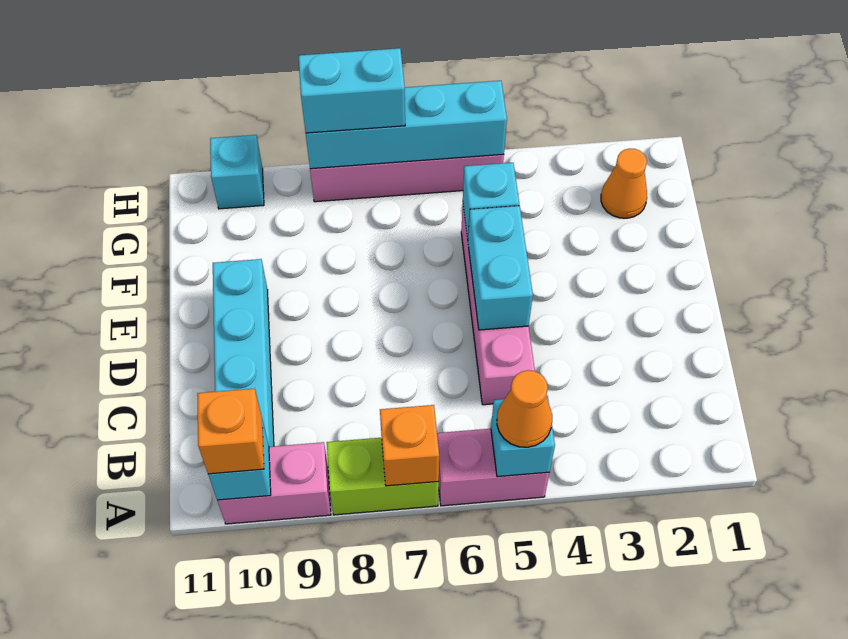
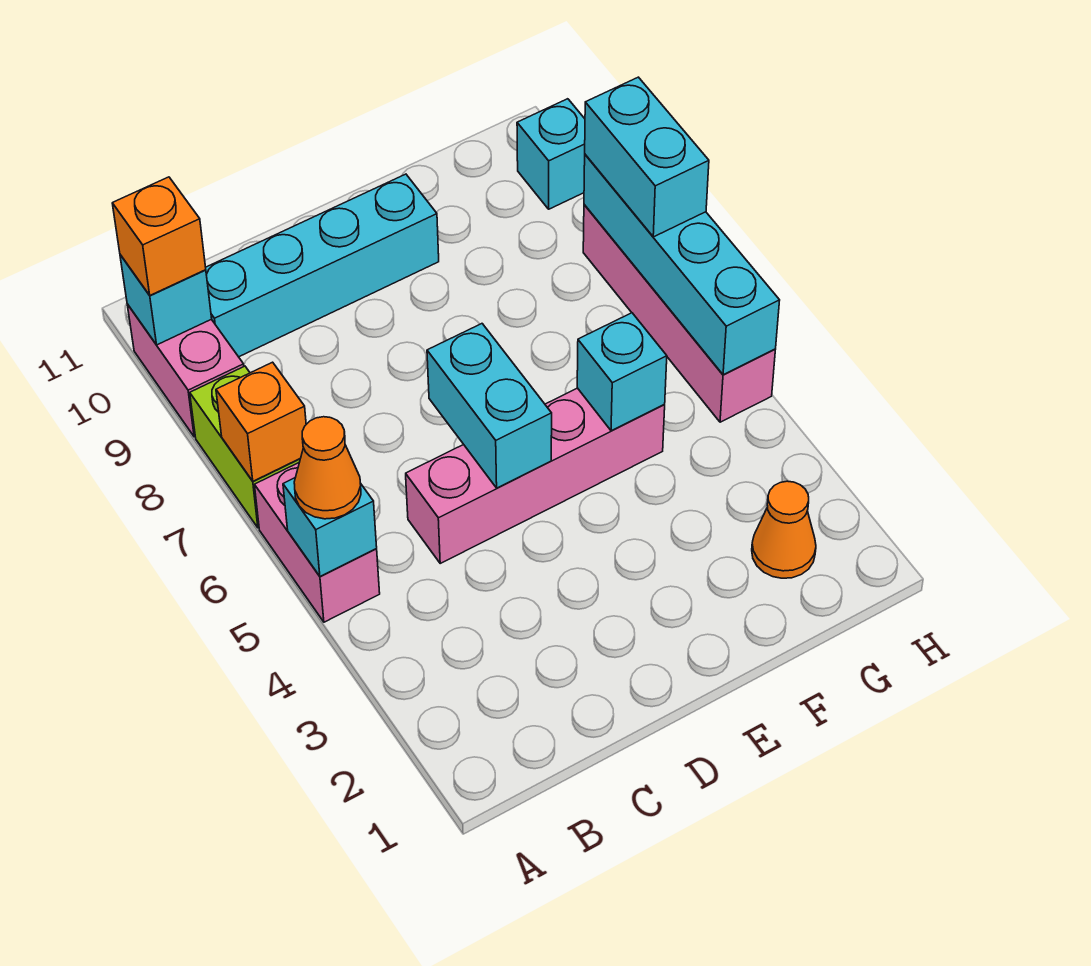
cyan brick D5:E5 level 2 -> cyan brick D5:D6 level 2

